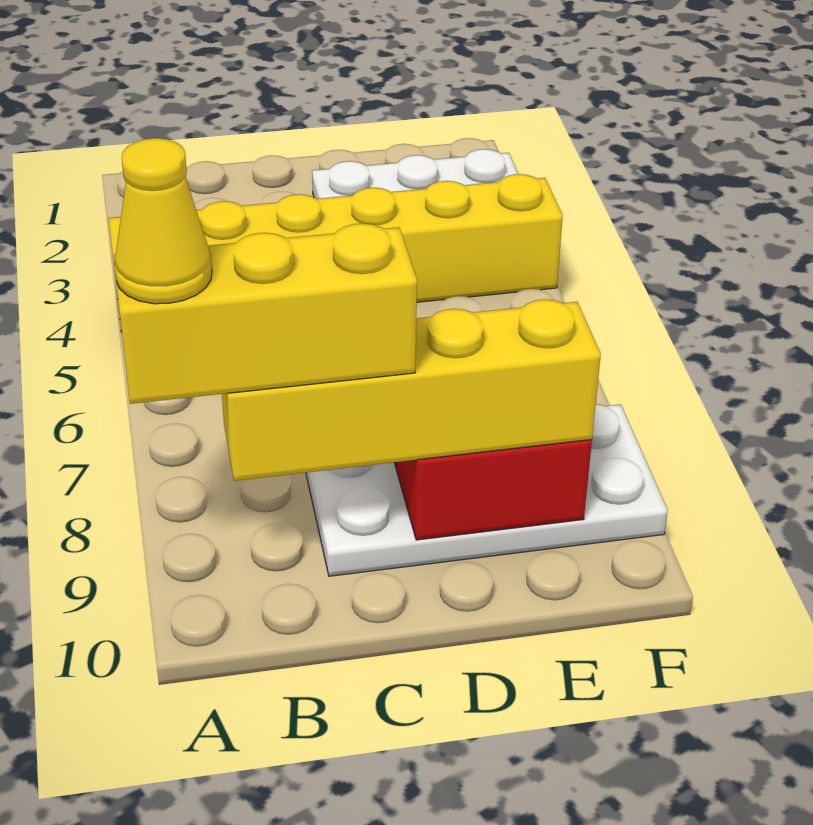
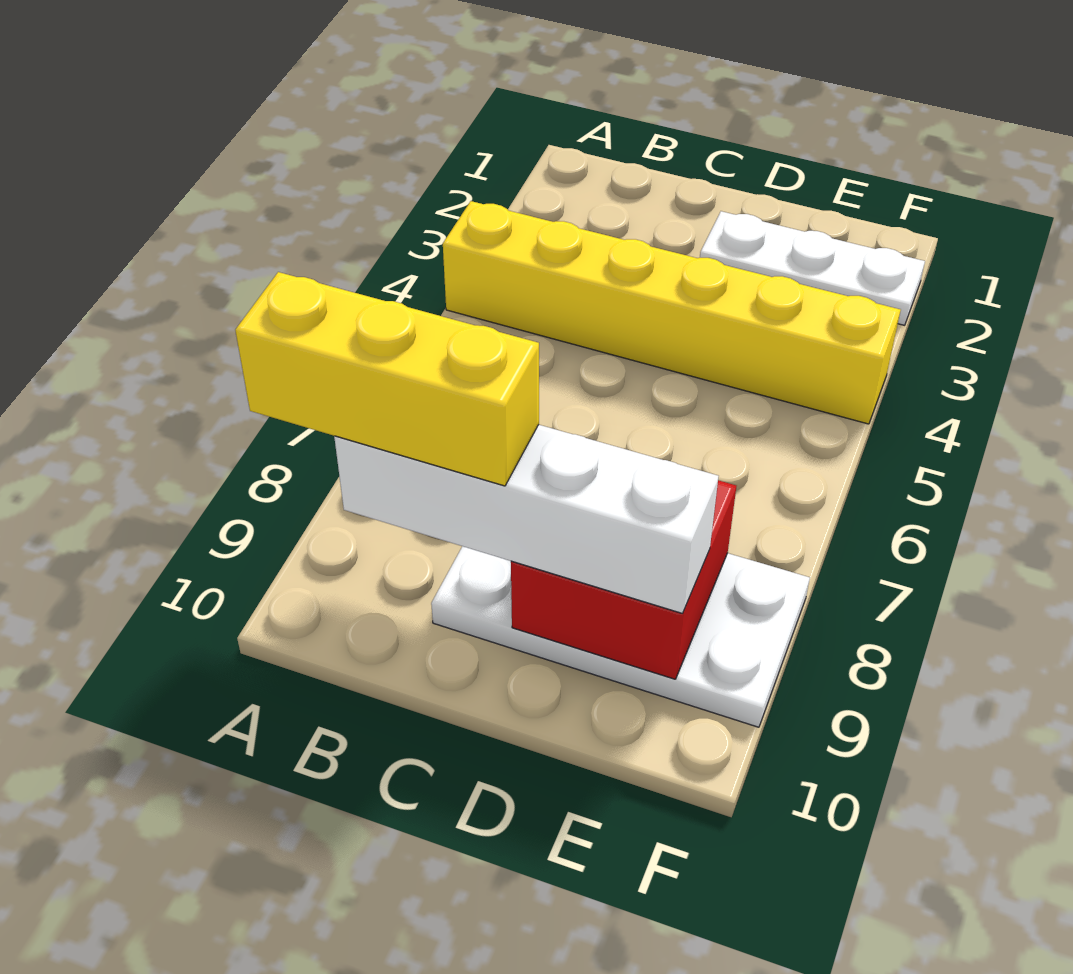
yellow cone A9 level 5 -> none
yellow brick B9:E9 level 3 -> white brick B9:E9 level 3

